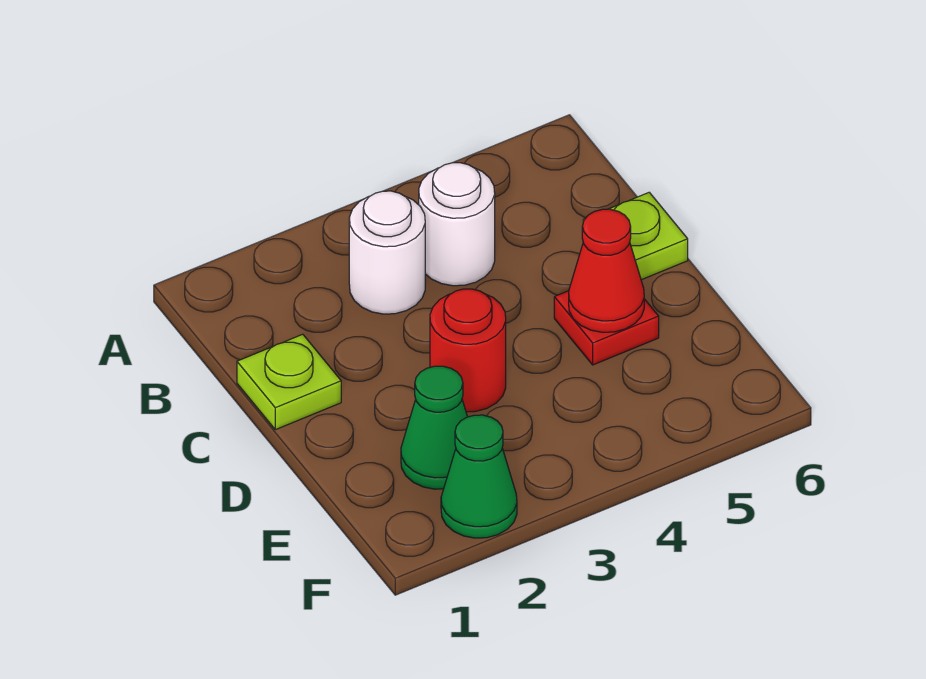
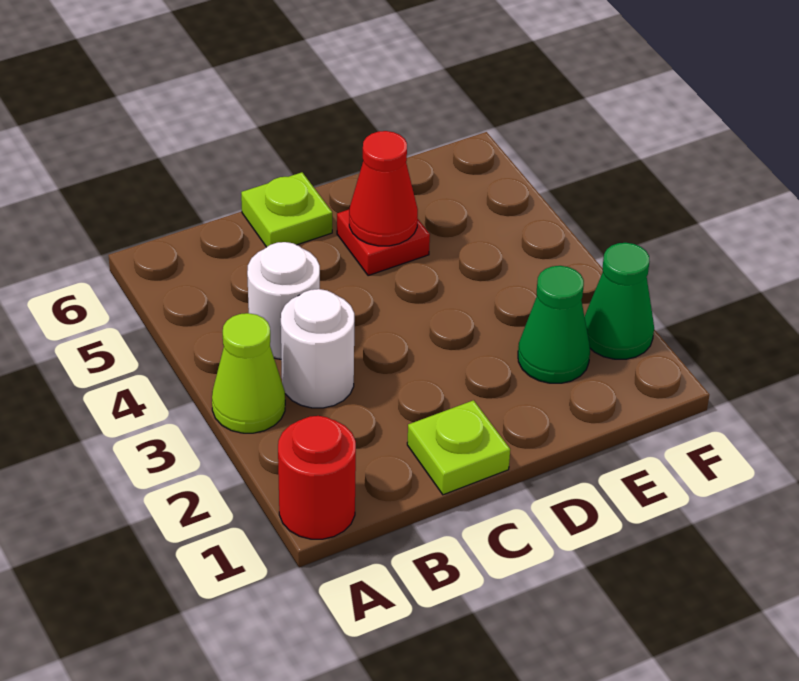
none -> lime cone A3 level 1
red round brick D3 level 1 -> red round brick A1 level 1

